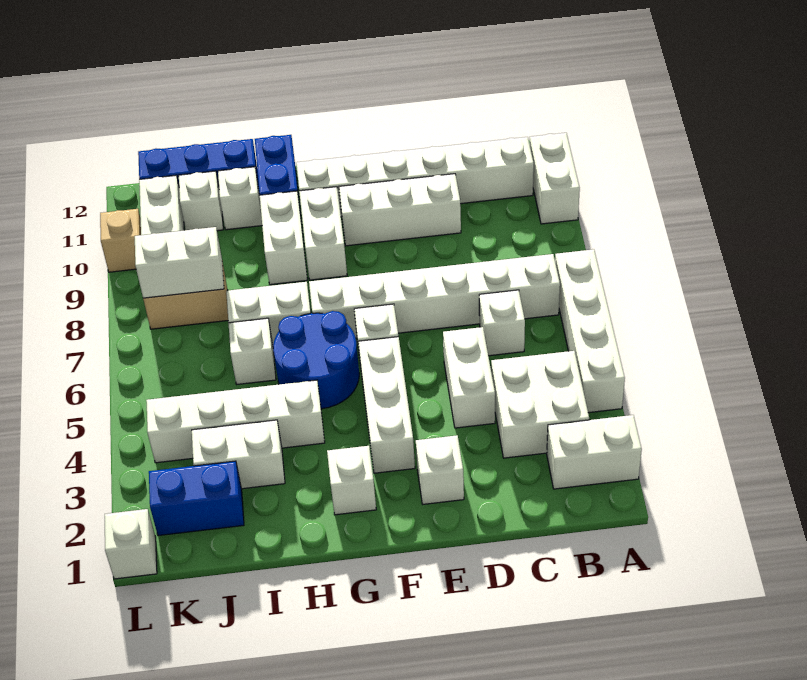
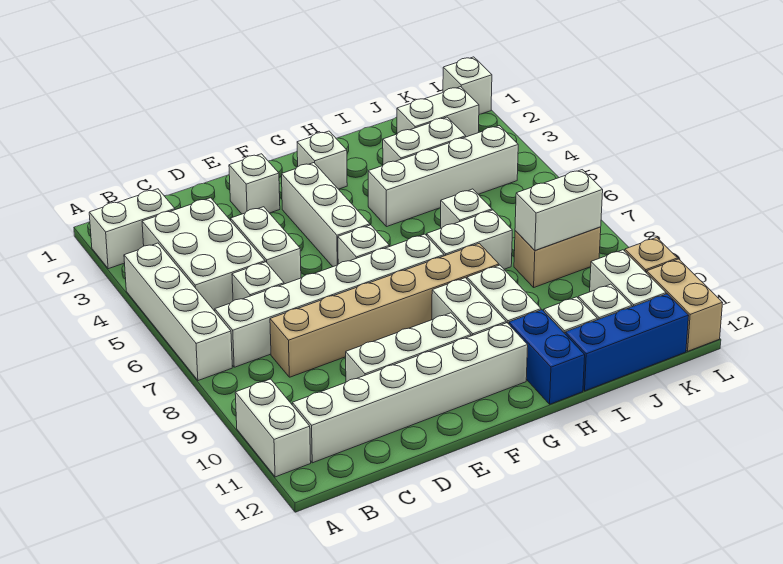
white brick B3:C4 level 1 -> white brick B3:C5 level 1
none -> tan brick C8:H8 level 1
blue round brick G5:H6 level 1 -> none
blue brick J2:K2 level 1 -> white brick J2:K2 level 1
none -> tan brick L11:L12 level 1

